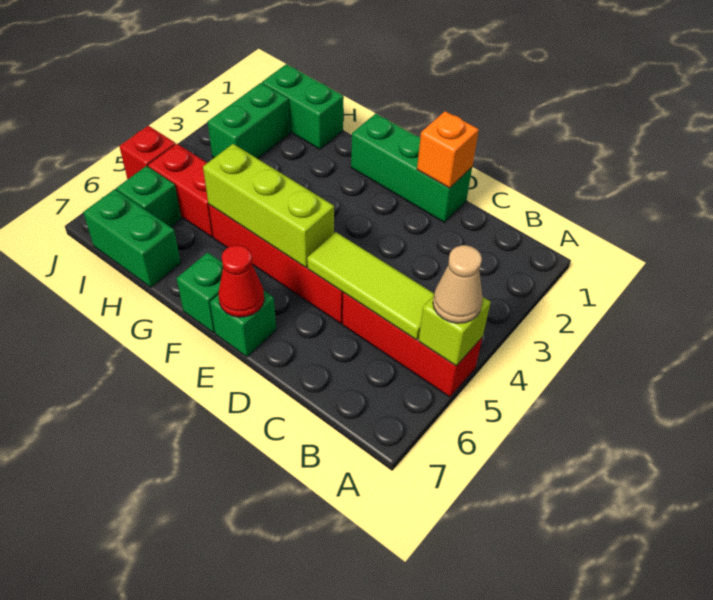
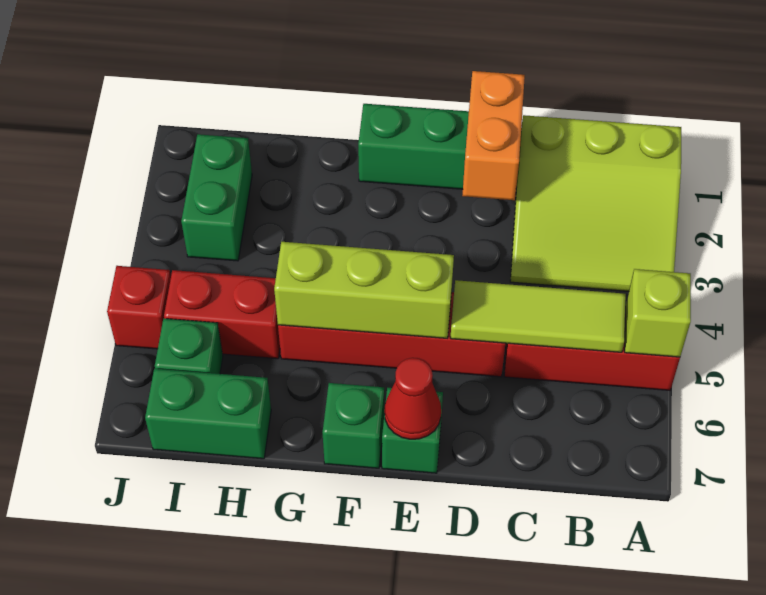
none -> lime slope A1:C3 level 1 top 1
tan cone A5 level 3 -> none
orange brick D1 level 2 -> orange brick D1:D2 level 2
green brick H1:I1 level 1 -> none

